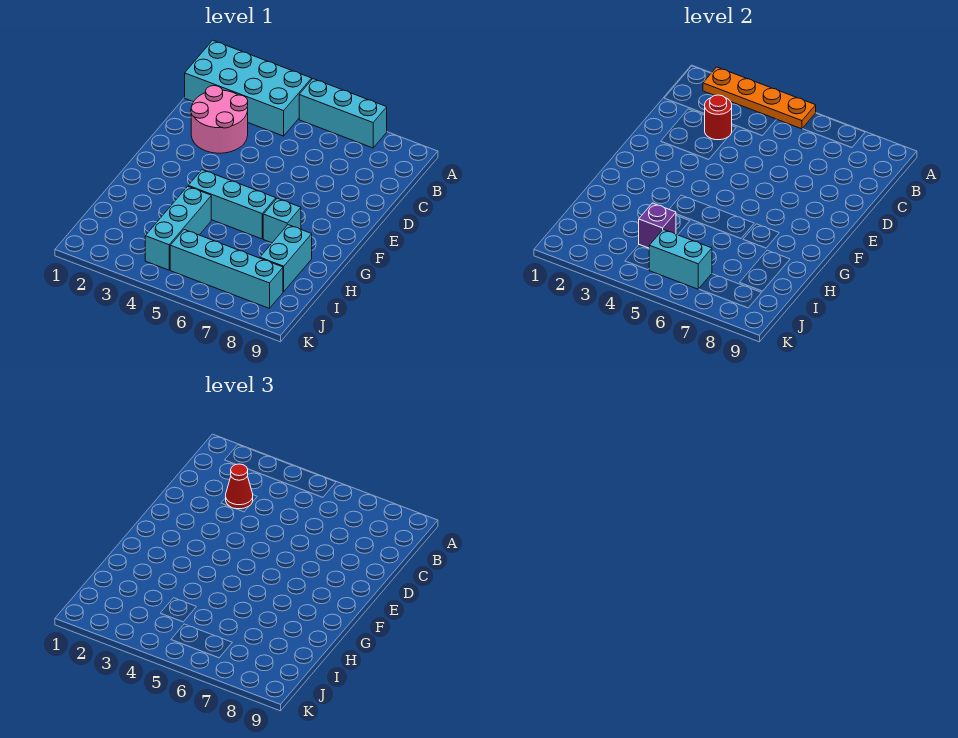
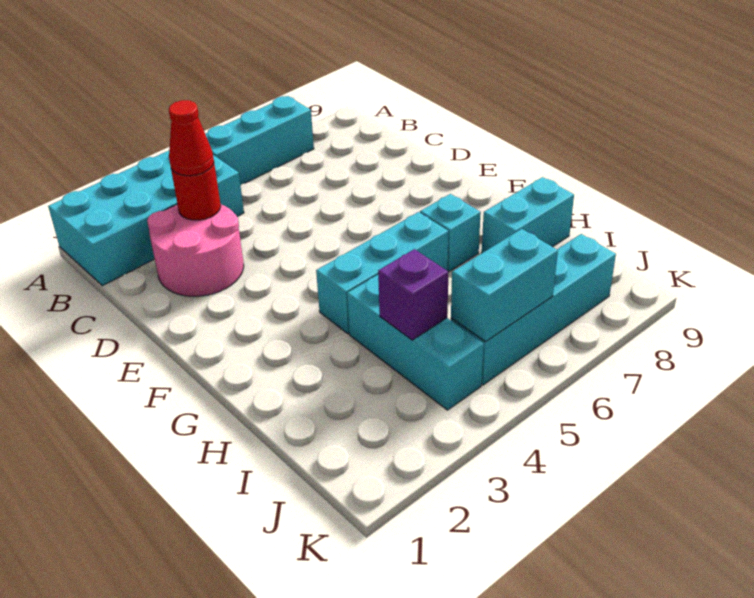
orange plate A2:A5 level 2 -> none
cyan brick H8:I8 level 1 -> cyan brick H8:H9 level 1

